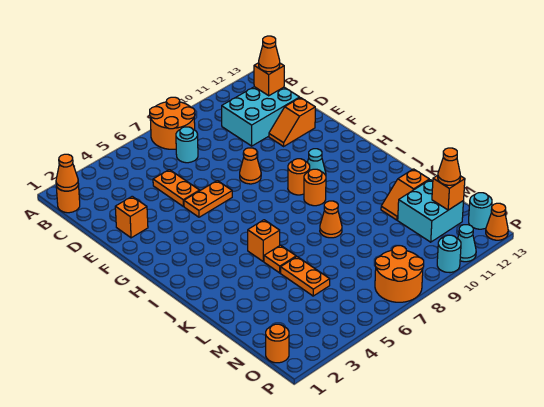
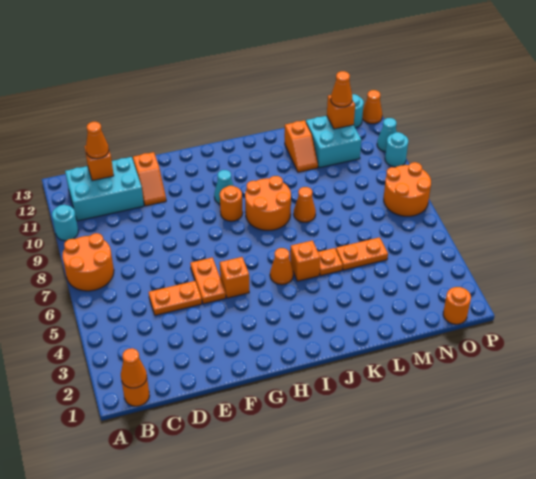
cyan round brick C7 level 1 -> cyan round brick A10 level 1
cyan brick C10:D12 level 1 -> cyan brick B11:D12 level 1
orange brick E2 level 1 -> orange brick G5 level 1
orange cone F8 level 1 -> orange cone I5 level 1
orange round brick I9 level 1 -> orange round brick I8:J9 level 1

